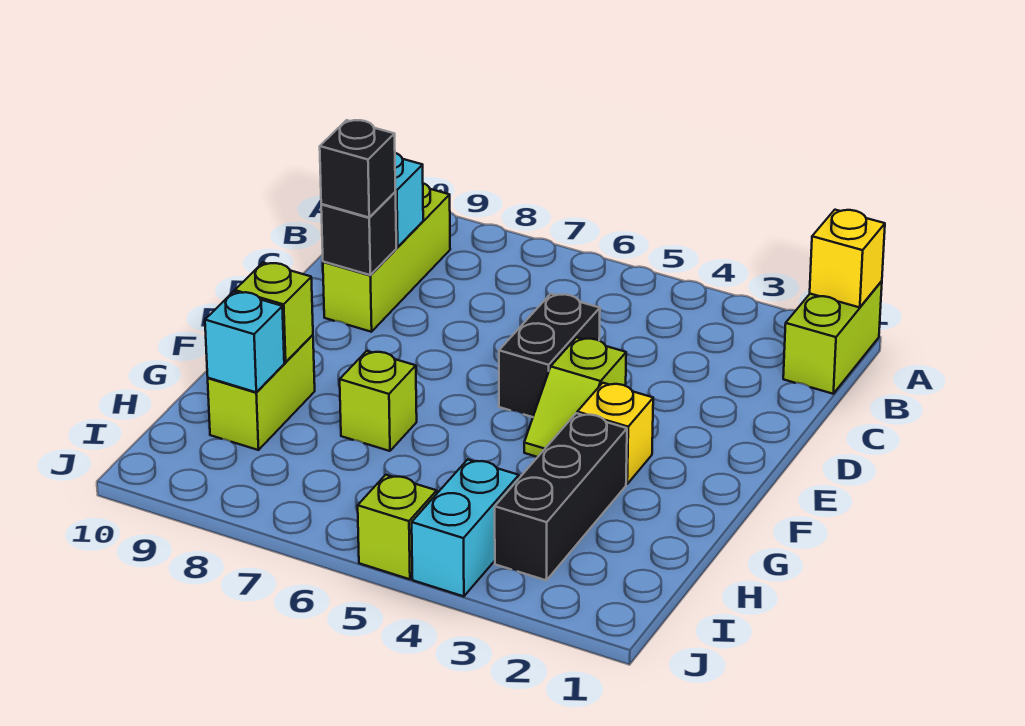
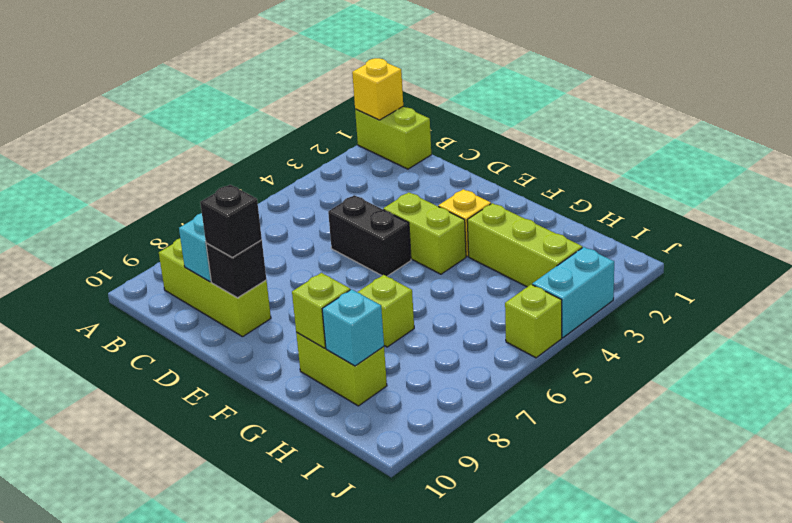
lime slope E4:F4 level 1 top E -> lime brick E4:F4 level 1
black brick G3:I3 level 1 -> lime brick G3:I3 level 1
cyan brick I4:J4 level 1 -> cyan brick J3:J4 level 1

